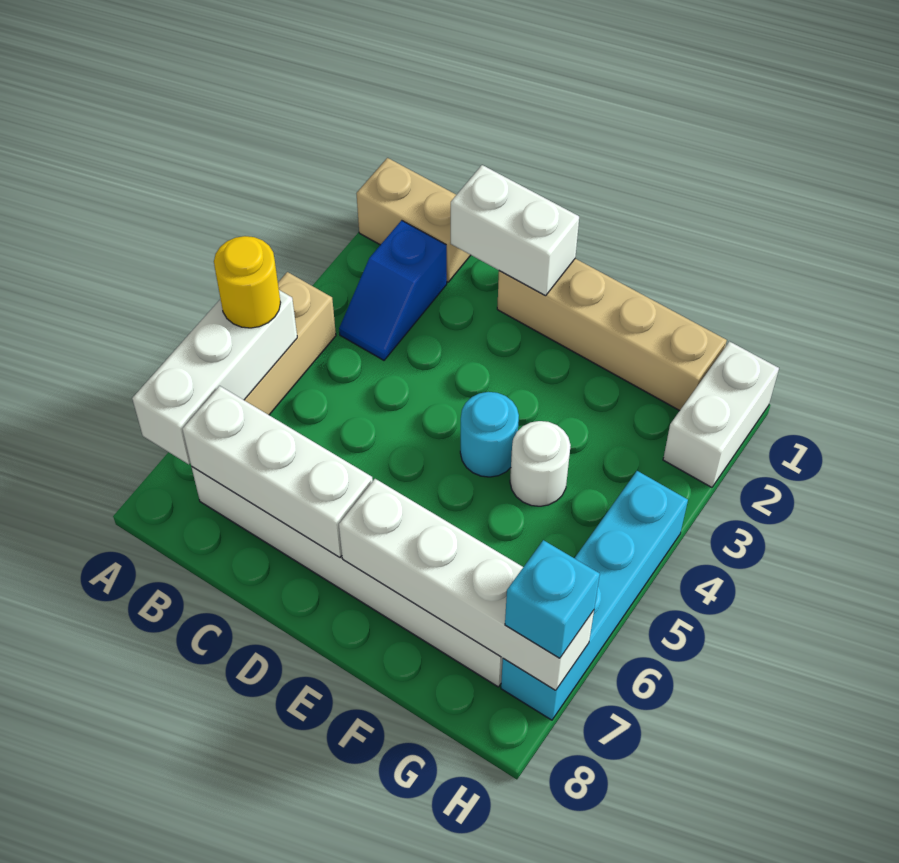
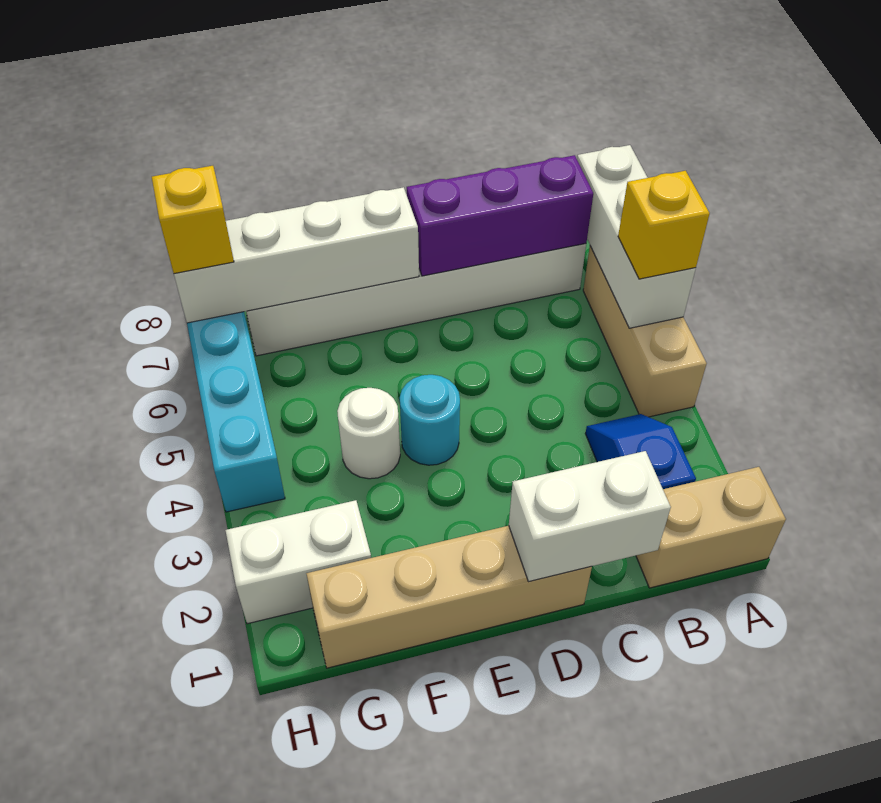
yellow round brick A5 level 3 -> yellow brick A5 level 3
white brick B7:D7 level 2 -> purple brick B7:D7 level 2
white brick H1:H2 level 1 -> white brick G2:H2 level 1
cyan brick H7 level 3 -> yellow brick H7 level 3

